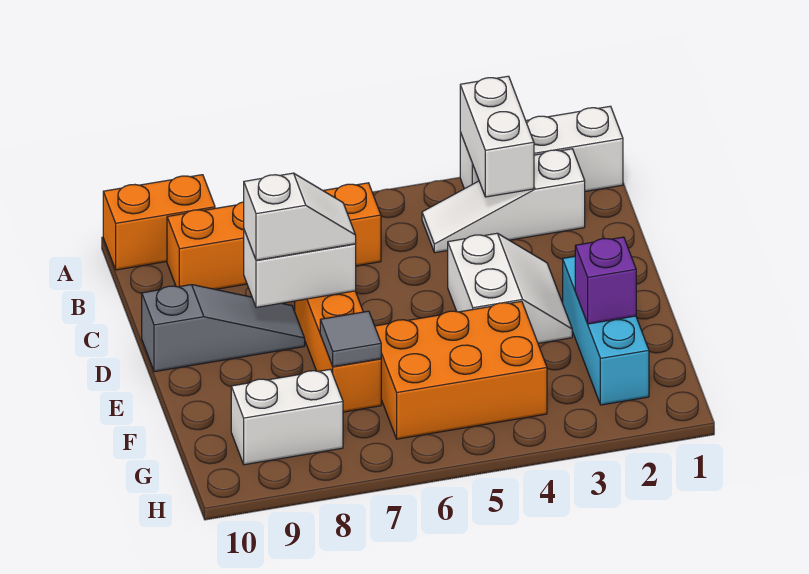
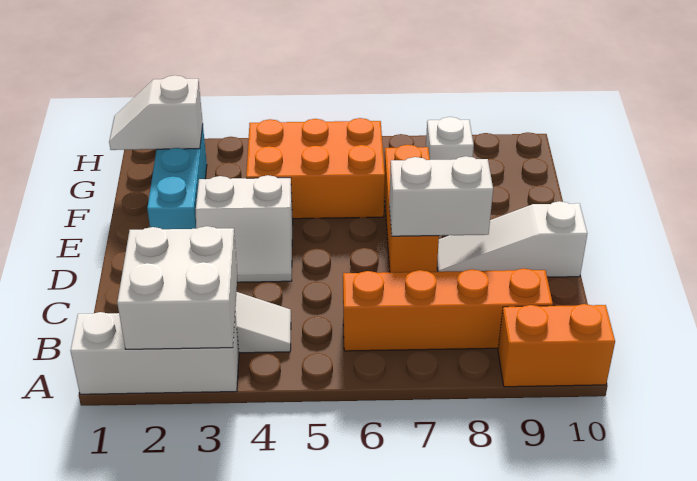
white brick A3:B3 level 2 -> white brick A2:B3 level 2
white slope D3:E4 level 1 top 4 -> white slope D3:E4 level 1 top E
white slope D7:D8 level 3 top 8 -> white slope G1:G2 level 2 top 2
grey slope D8:D10 level 1 top 10 -> white slope D8:D10 level 1 top 10
purple brick F2 level 2 -> none
grey tile F7 level 2 -> none
white brick G8:G9 level 1 -> white brick G8 level 1

